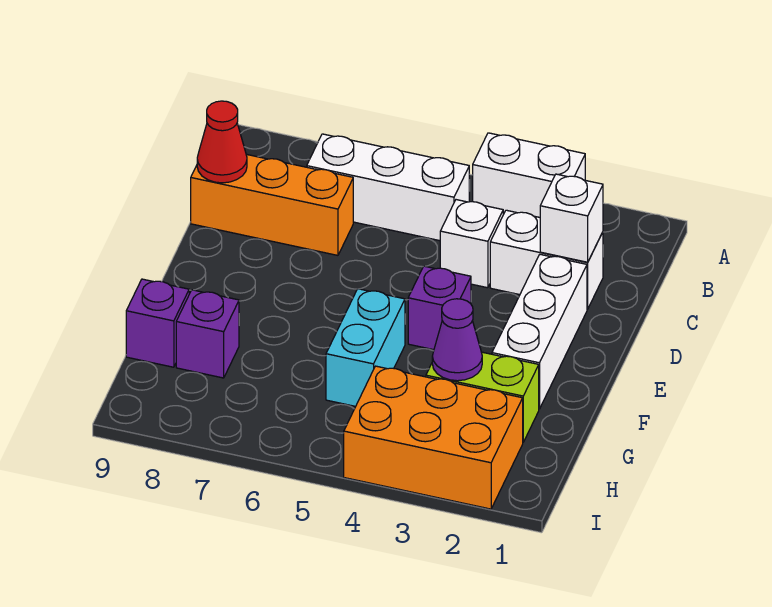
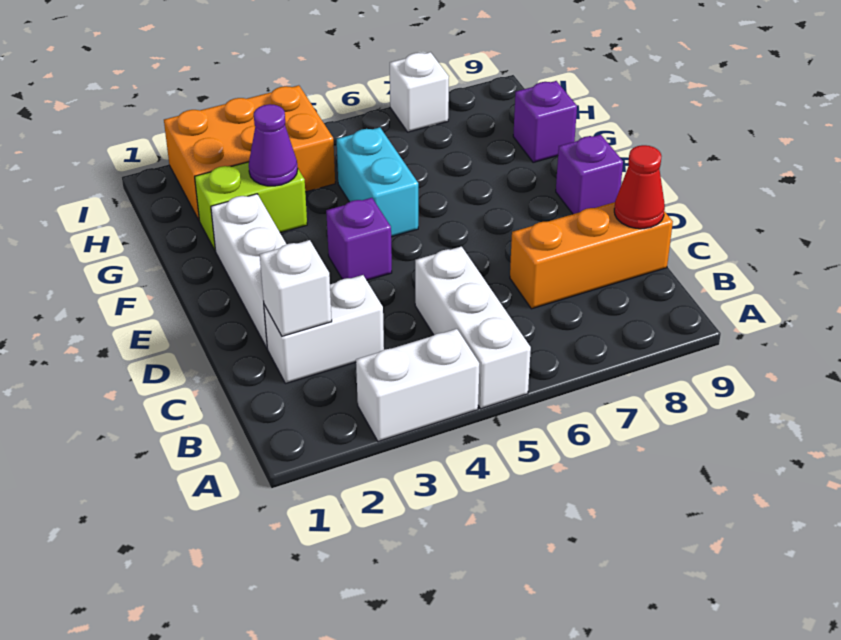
white brick B5:B7 level 1 -> white brick A5:C5 level 1
white brick C4 level 1 -> white brick I7 level 1
purple brick G8 level 1 -> purple brick E9 level 1

